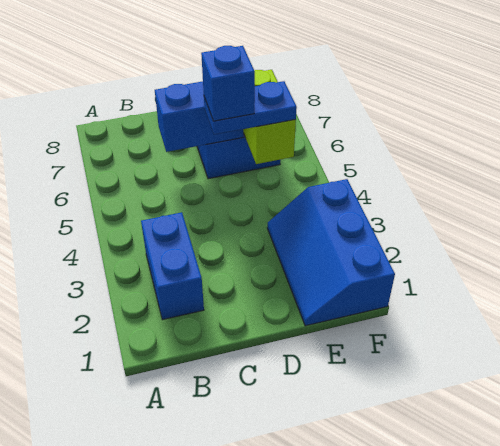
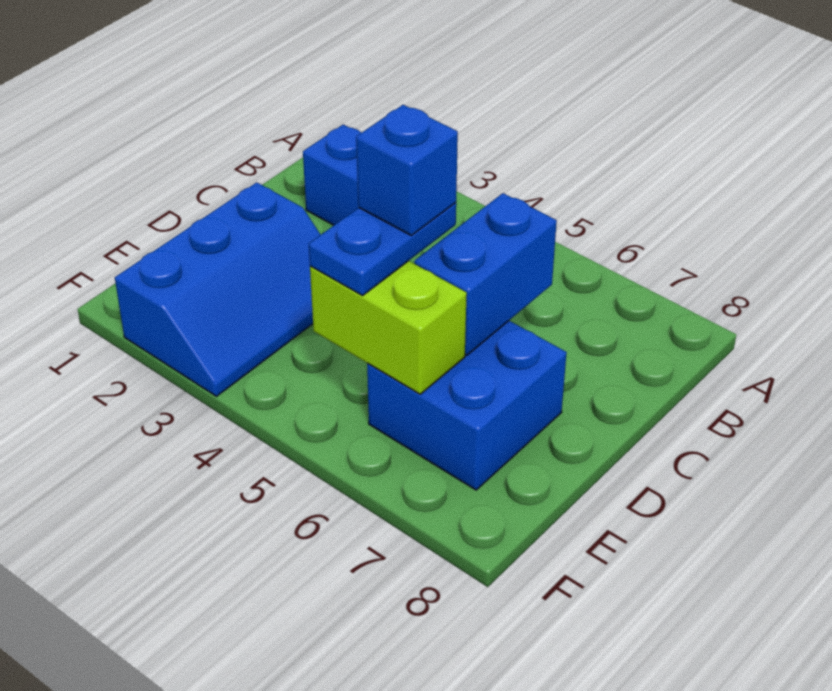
blue slope E1:F3 level 1 top F -> blue slope D2:F3 level 1 top 2

